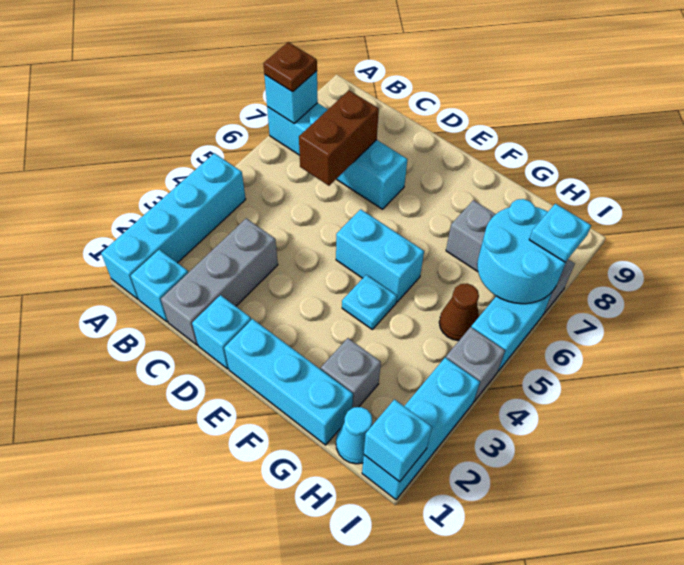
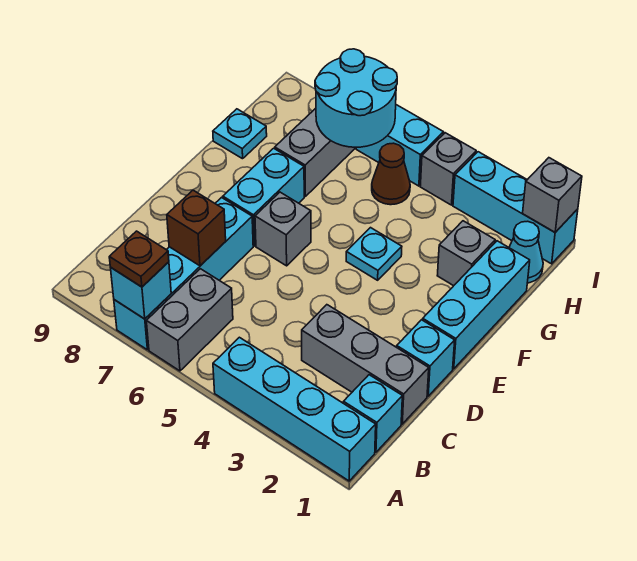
none -> grey brick A6:B6 level 1
brown brick C6:C7 level 2 -> brown brick C7 level 2
cyan brick E5:F5 level 1 -> cyan brick E7:F7 level 1
none -> grey brick E6 level 1
cyan brick I1 level 2 -> grey brick I1 level 2
cyan plate I7 level 3 -> cyan plate G9 level 1

